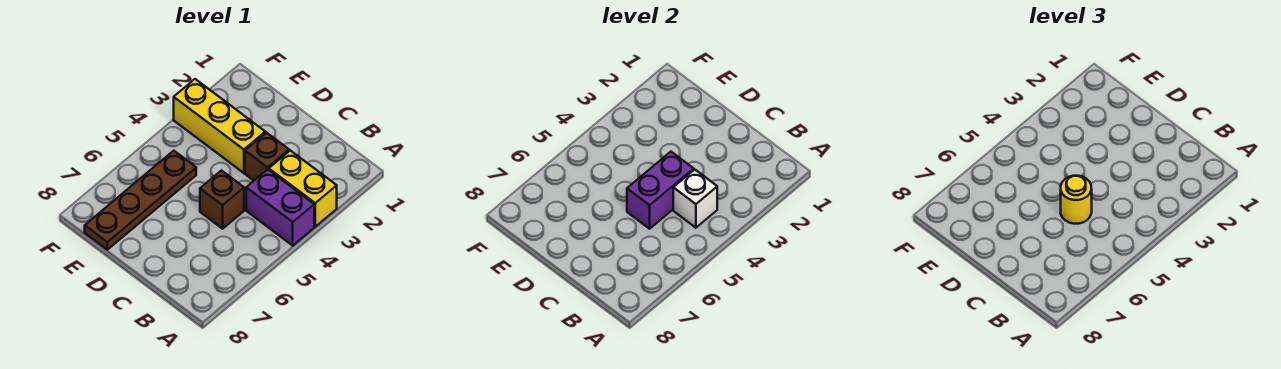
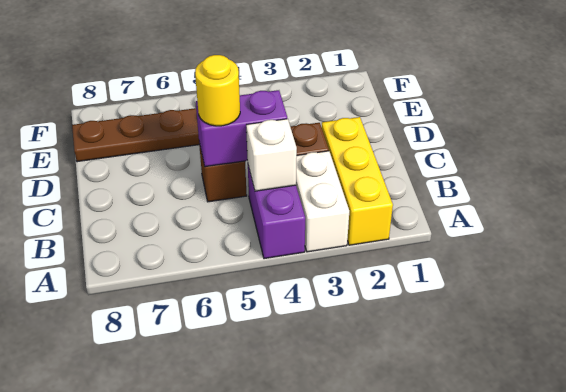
yellow brick A3:B3 level 1 -> white brick A3:B3 level 1
yellow brick D3:F3 level 1 -> yellow brick A2:C2 level 1

